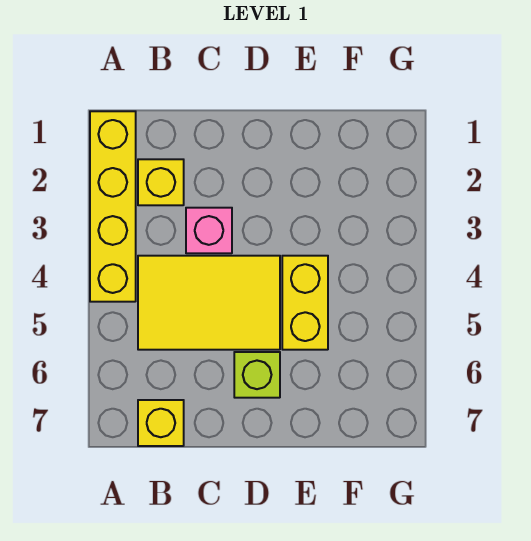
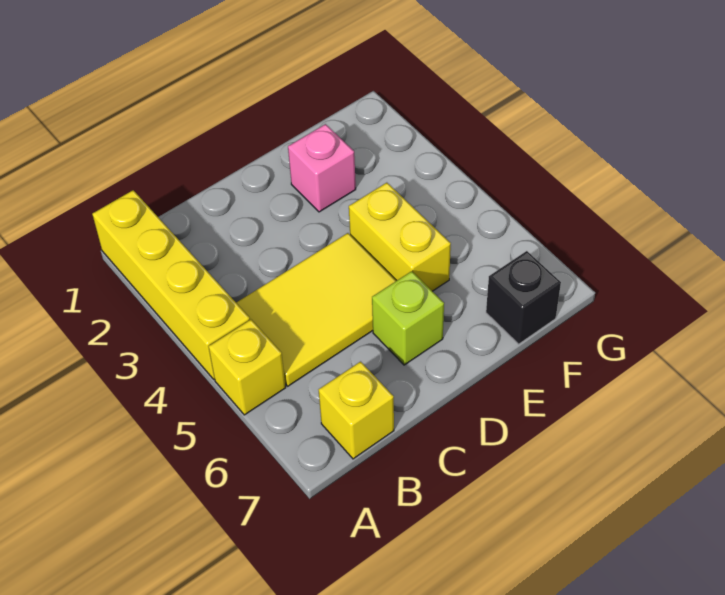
yellow brick B2 level 1 -> yellow brick A5 level 1
pink brick C3 level 1 -> pink brick E2 level 1
none -> black brick F7 level 1

